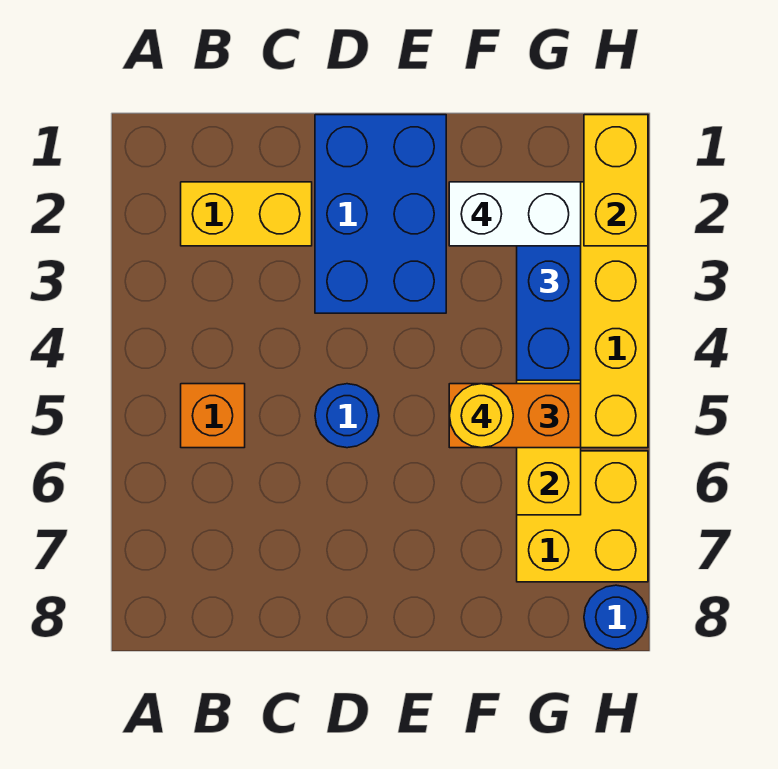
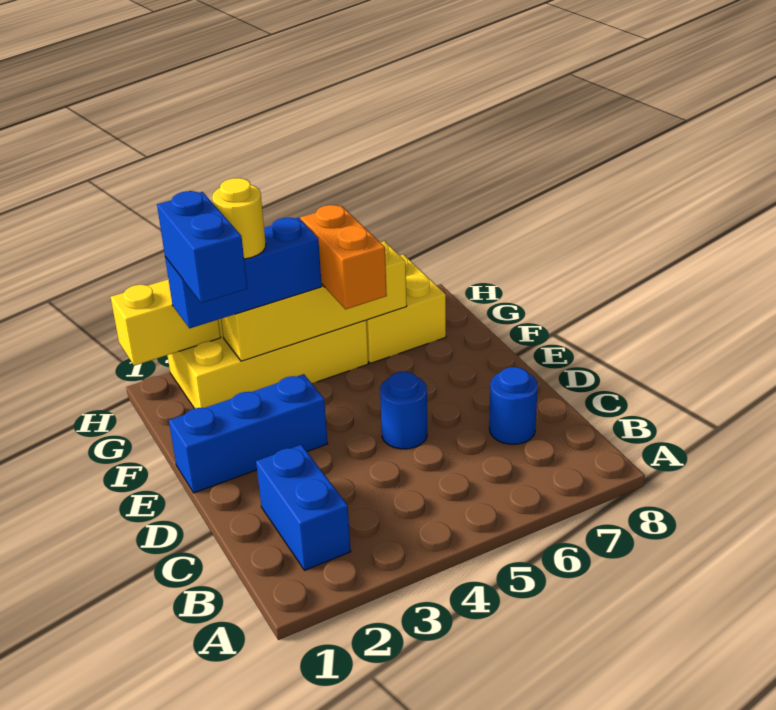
yellow brick B2:C2 level 1 -> blue brick B2:C2 level 1
orange brick B5 level 1 -> none
blue brick D1:E3 level 1 -> blue brick E1:E3 level 1
white brick F2:G2 level 4 -> blue brick F2:G2 level 4
yellow round brick F5 level 4 -> yellow round brick G3 level 4
blue round brick H8 level 1 -> blue round brick C7 level 1

